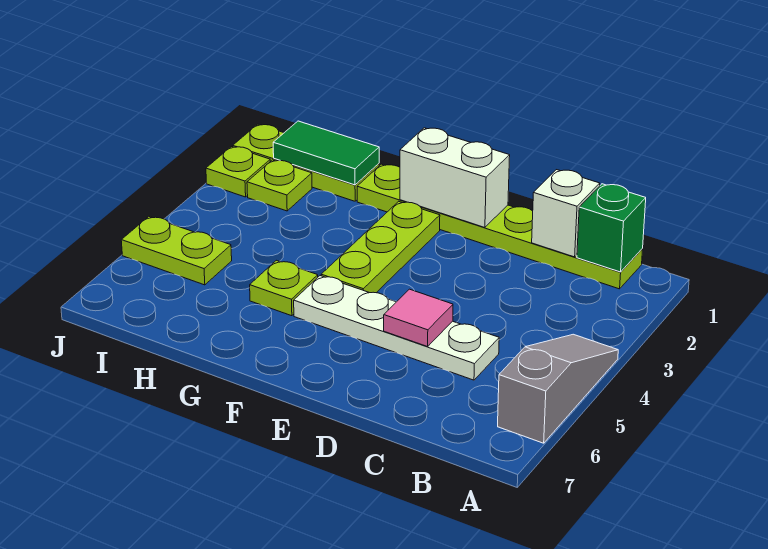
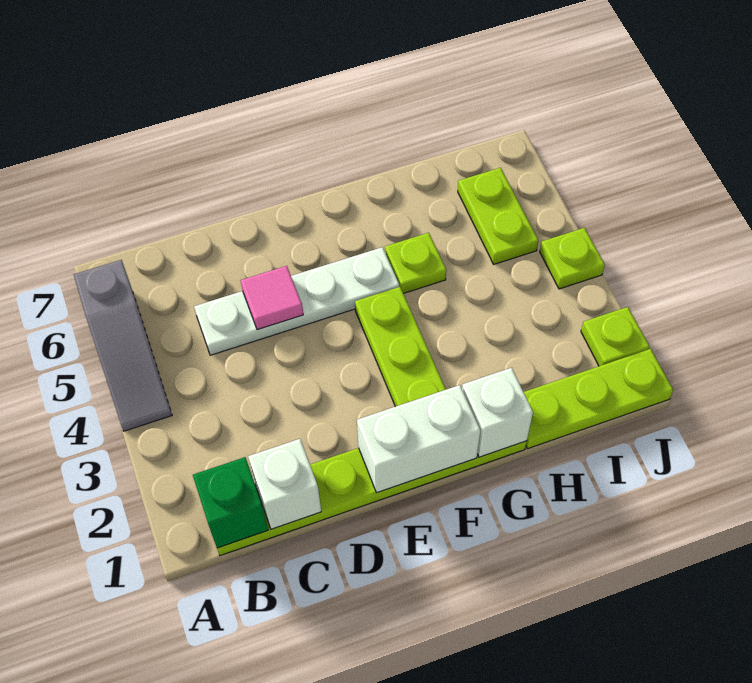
none -> white brick G1 level 2
green tile H1:I1 level 2 -> none
lime plate I2 level 1 -> lime plate J4 level 1
lime plate I5:J5 level 1 -> lime plate I5:I6 level 1

